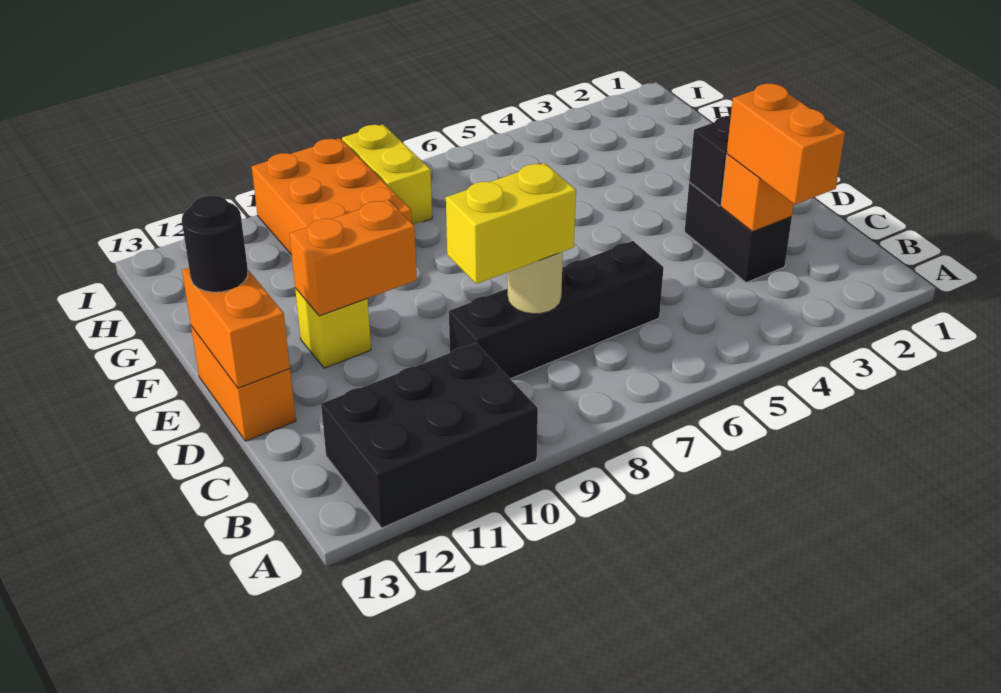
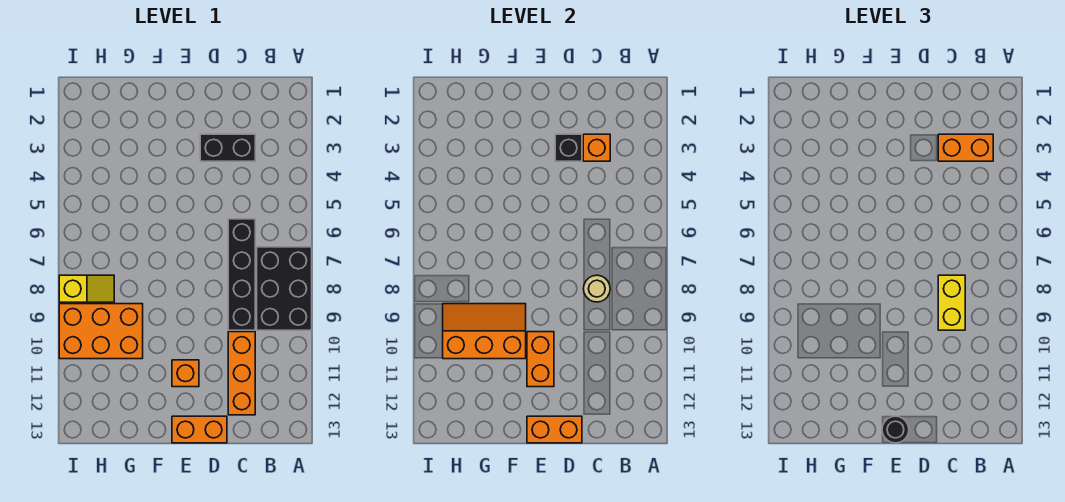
black brick A10:B12 level 1 -> black brick A7:B9 level 1
none -> orange brick C10:C12 level 1
yellow brick E11 level 1 -> orange brick E11 level 1
none -> orange slope F9:H10 level 2 top 10
yellow brick H8:I8 level 1 -> yellow slope H8:I8 level 1 top I

